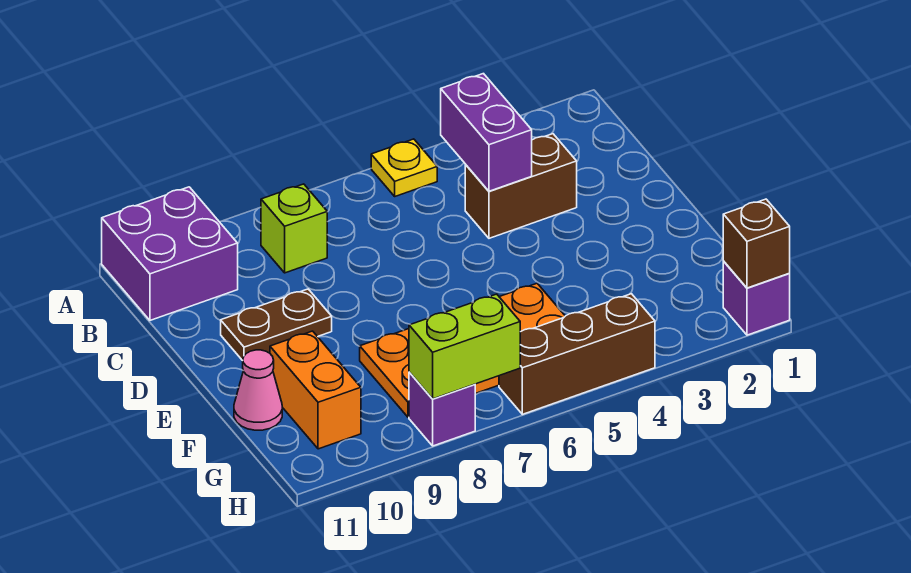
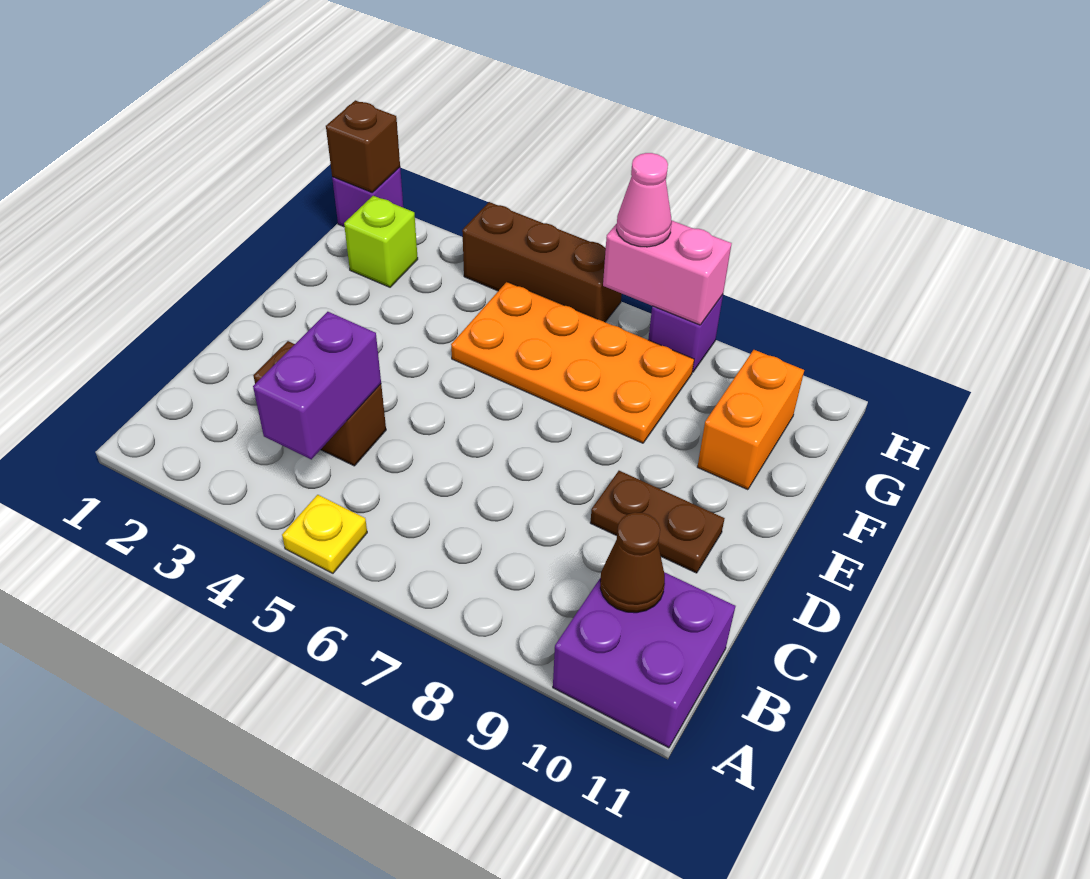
lime brick B8 level 1 -> lime brick G2 level 1
none -> brown cone B10 level 2
pink cone F11 level 1 -> pink cone H7 level 3
lime brick H7:H8 level 2 -> pink brick H7:H8 level 2

